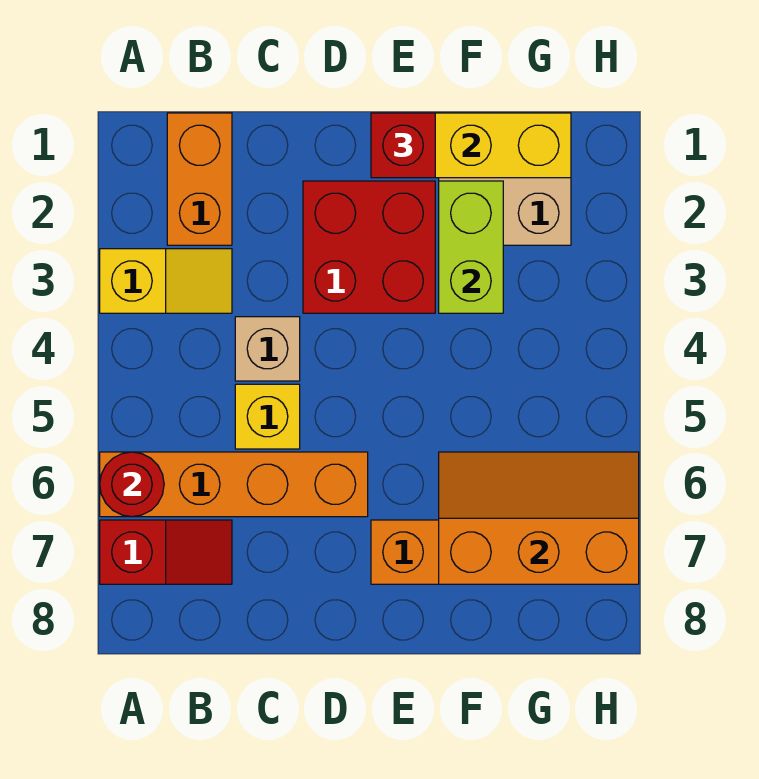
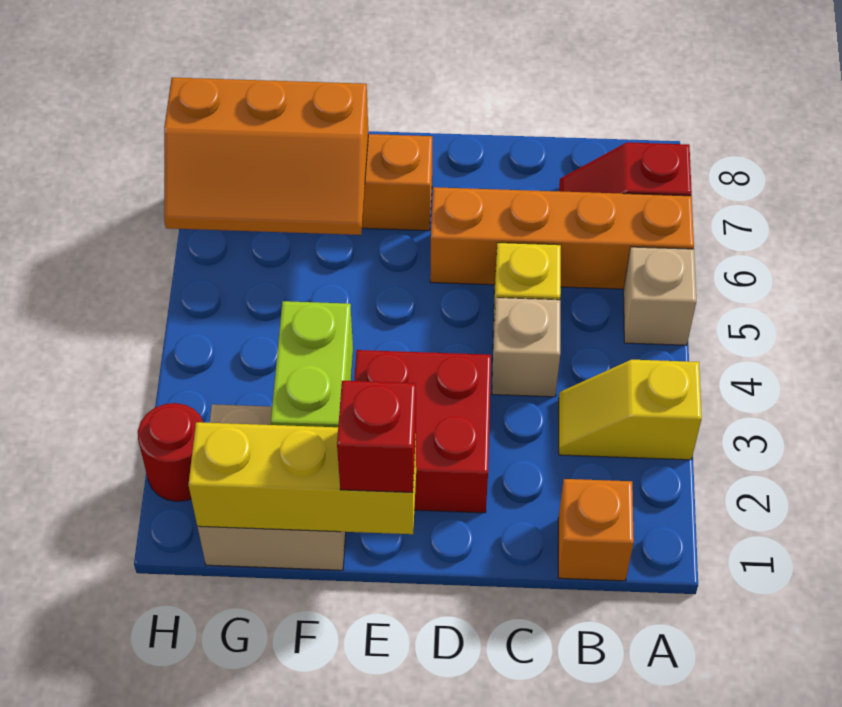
none -> tan brick A5 level 1
red round brick A6 level 2 -> red round brick H2 level 1
orange brick B1:B2 level 1 -> orange brick B1 level 1

